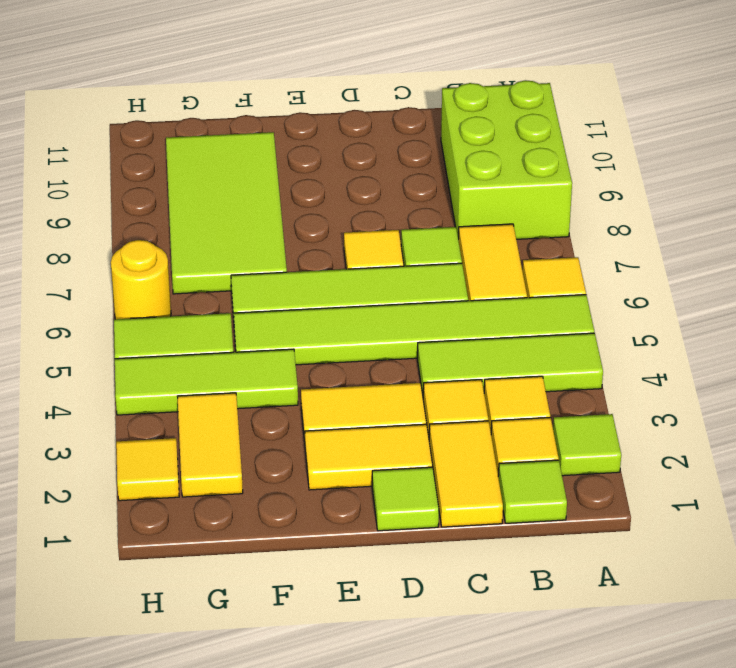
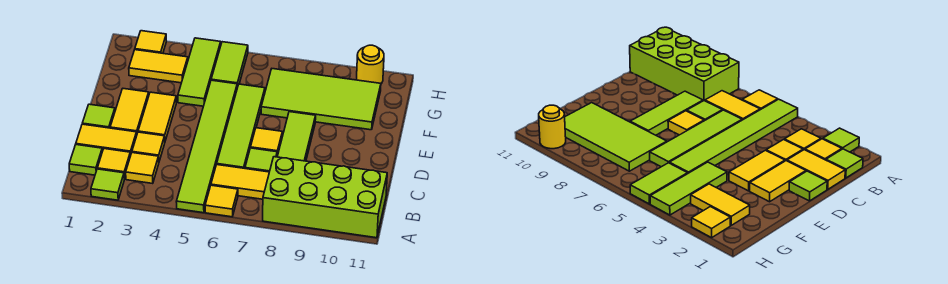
lime tile A4:C4 level 1 -> lime tile C8:E8 level 1
lime brick A8:B10 level 1 -> lime brick A8:B11 level 1
yellow round brick H6 level 1 -> yellow round brick H10 level 1

